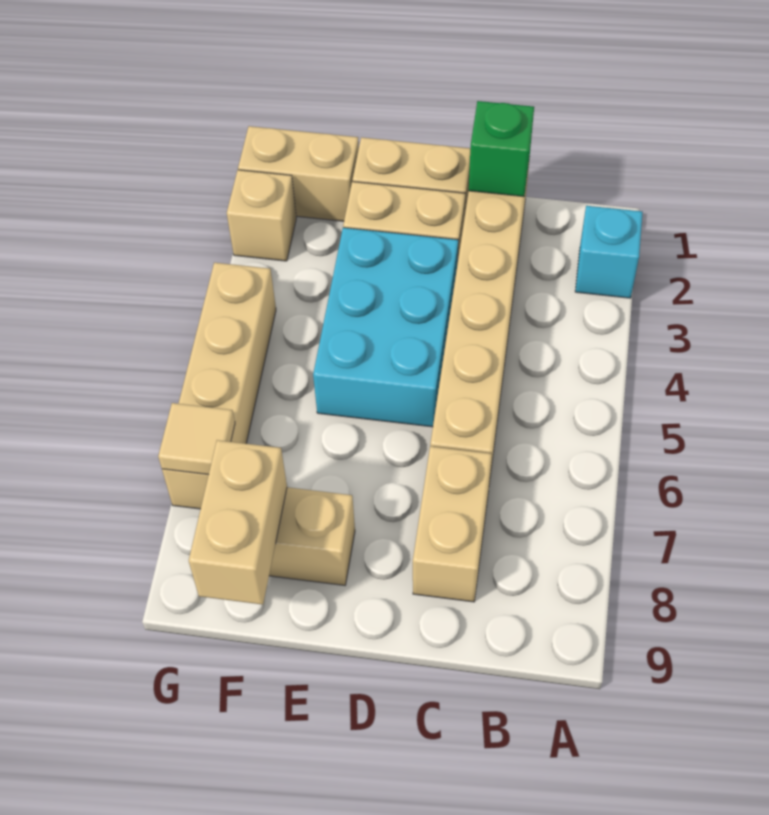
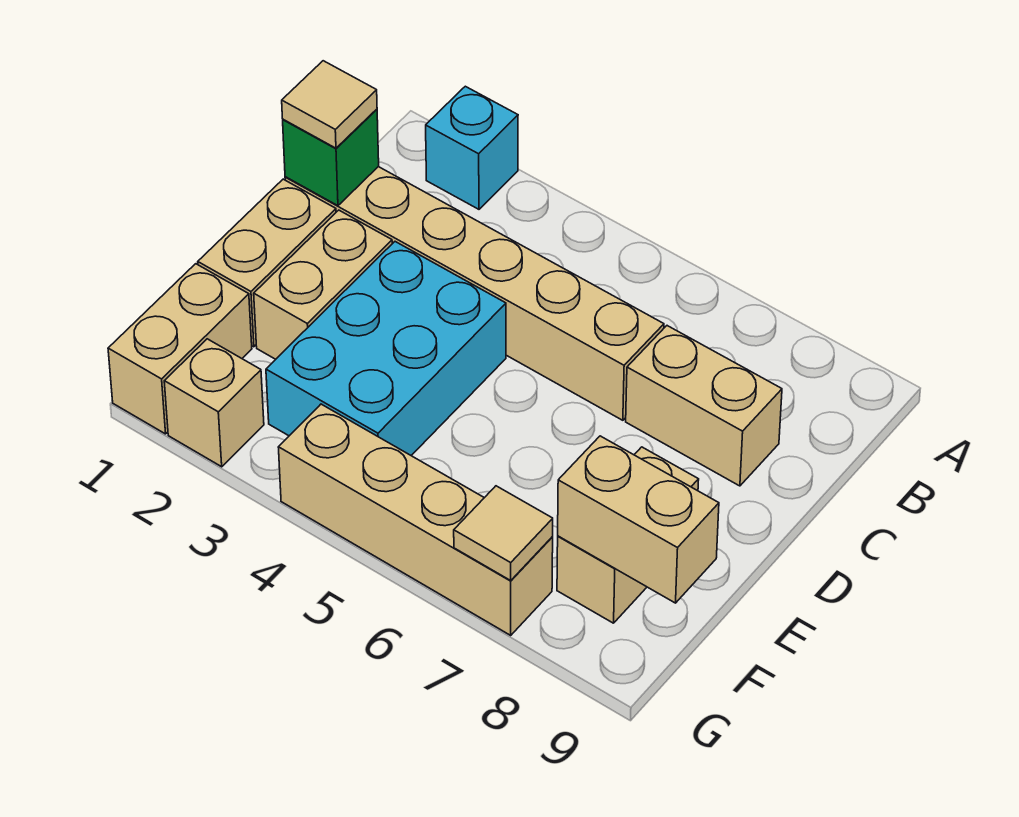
none -> tan tile C1 level 3
cyan brick D3:E5 level 1 -> cyan brick D3:F4 level 1

